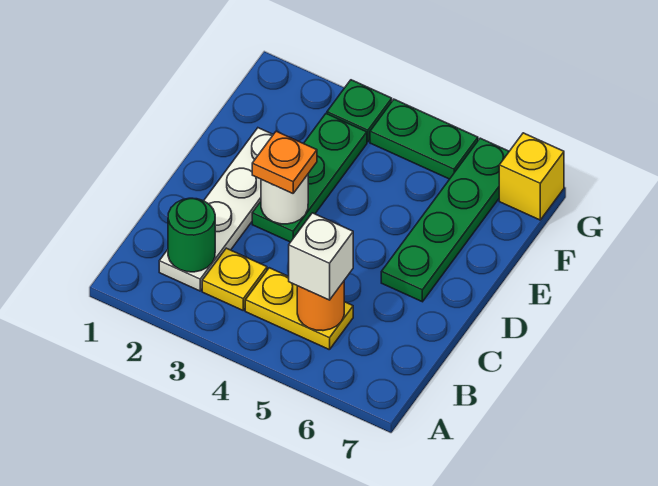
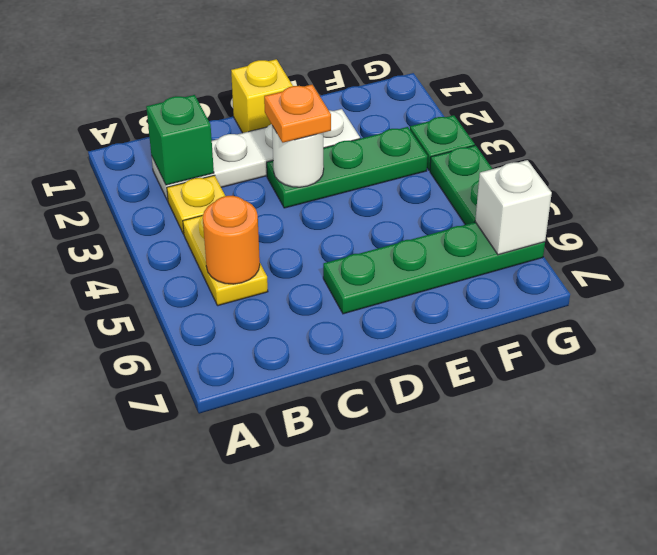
green round brick B2 level 2 -> green brick B2 level 2
white brick B5 level 3 -> white brick G6 level 2
yellow brick G7 level 1 -> yellow brick D1 level 1

